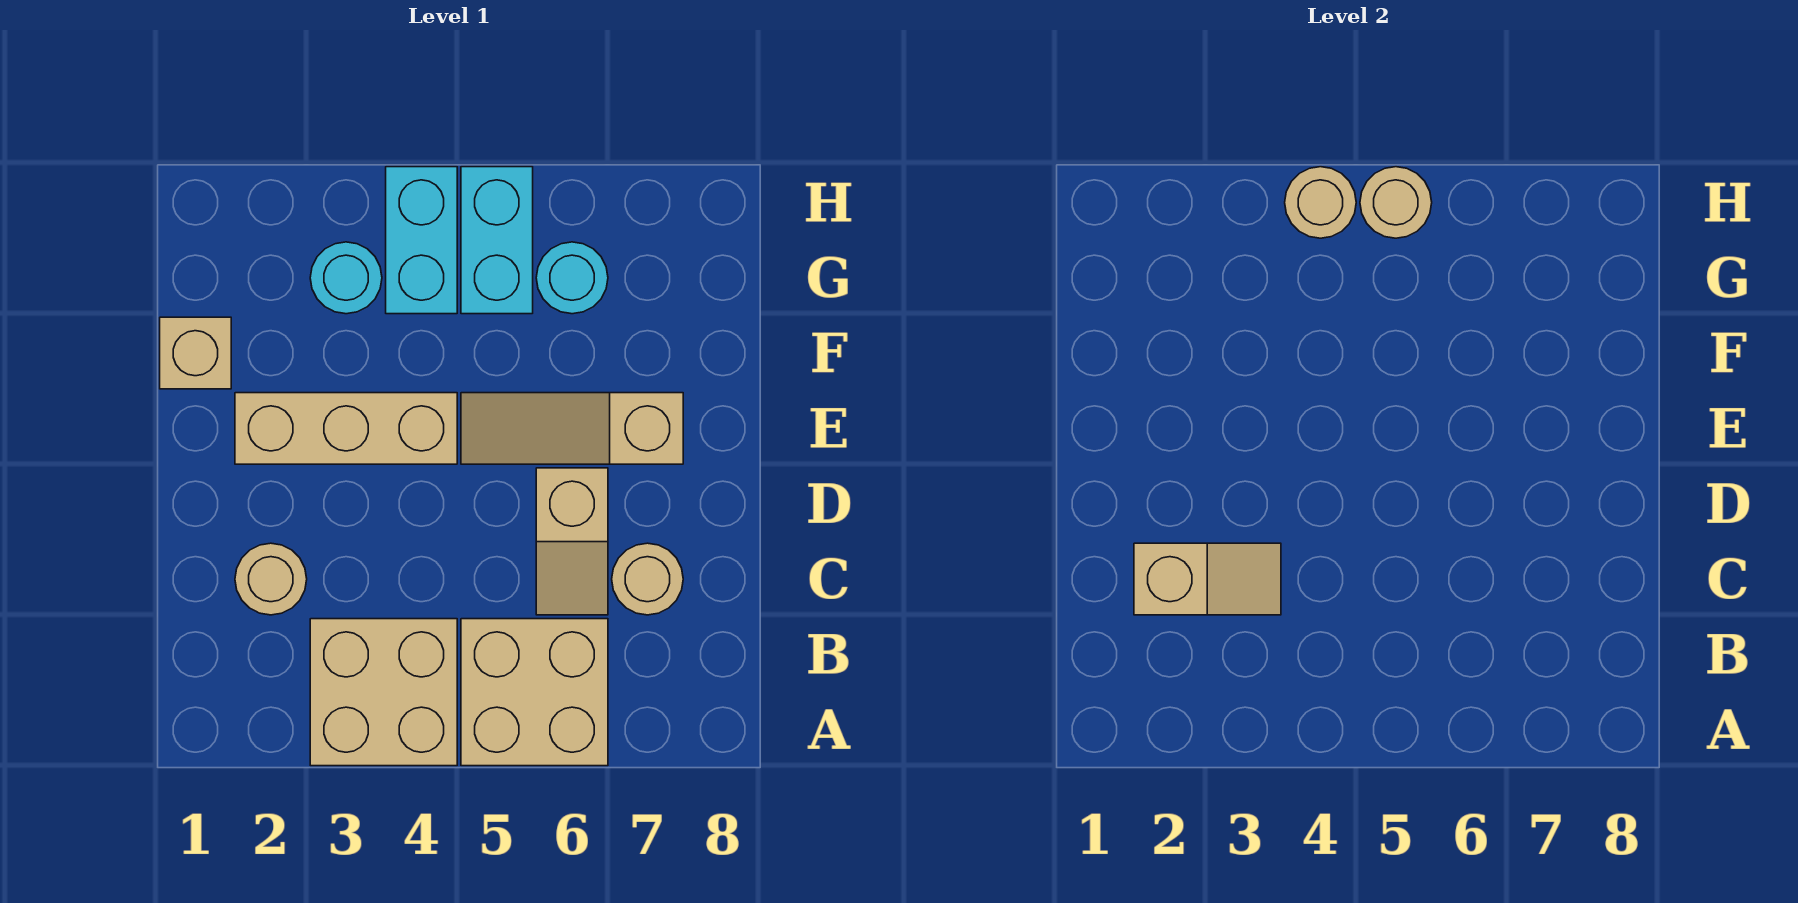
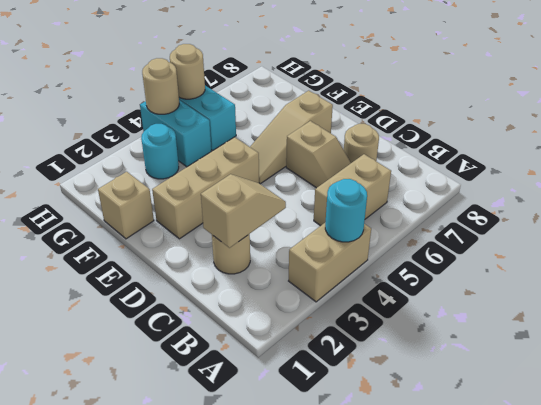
tan brick A3:B4 level 1 -> tan brick A3:A4 level 1
tan brick A5:B6 level 1 -> tan brick B5:B6 level 1
cyan round brick G6 level 1 -> cyan round brick A4 level 2

